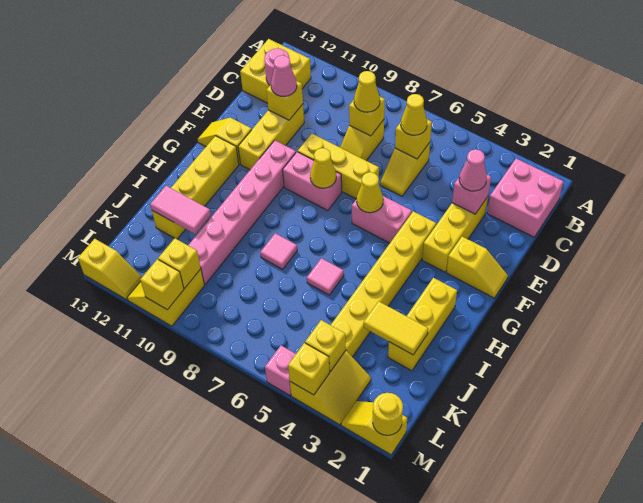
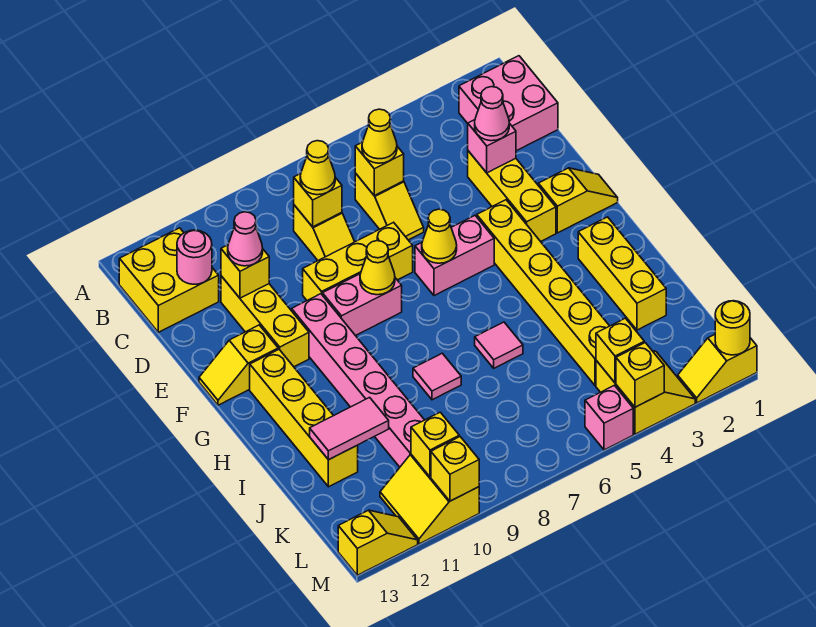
yellow tile J2:J3 level 2 -> none

